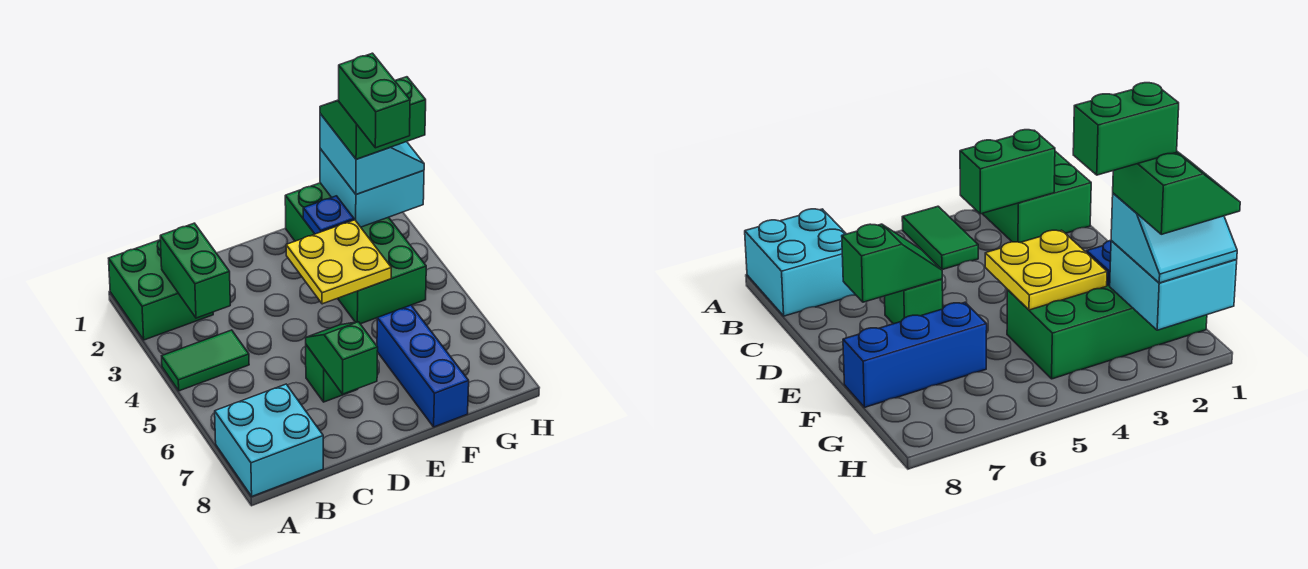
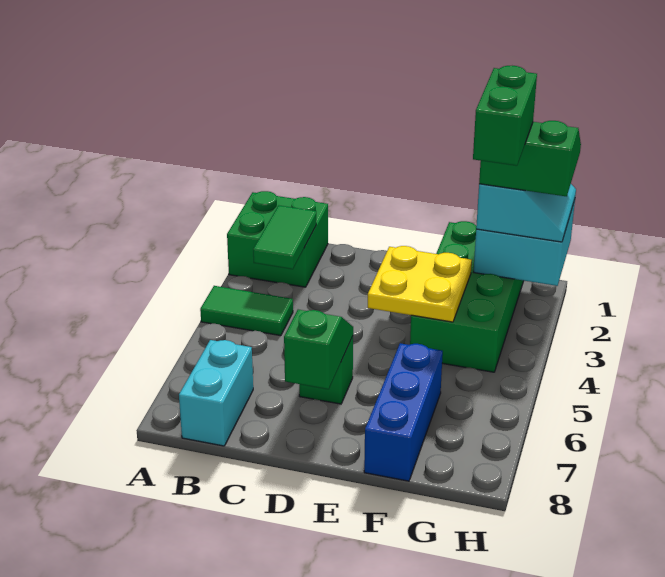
cyan brick A7:B8 level 1 -> cyan brick B7:B8 level 1
green brick B2:B3 level 2 -> green tile B2:B3 level 2
blue plate F2 level 2 -> none

